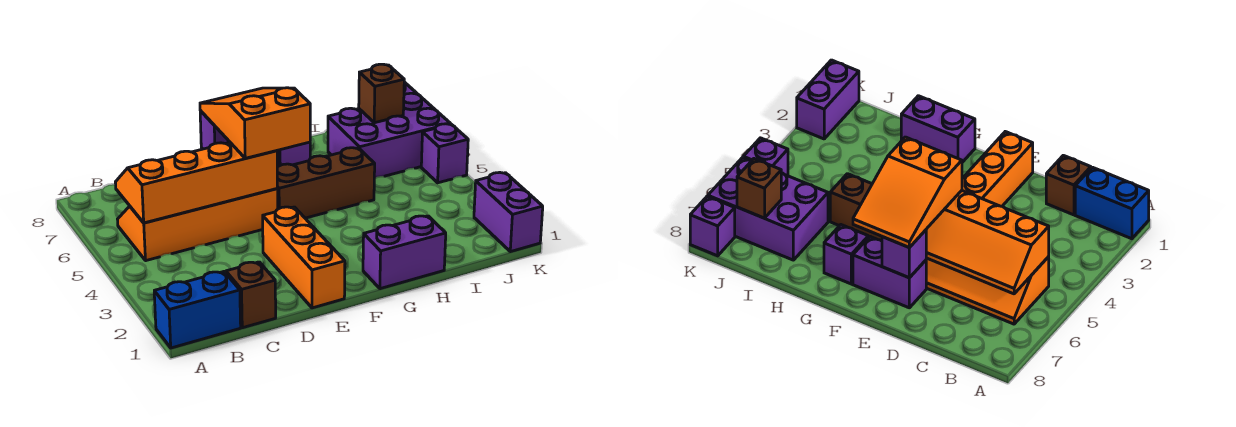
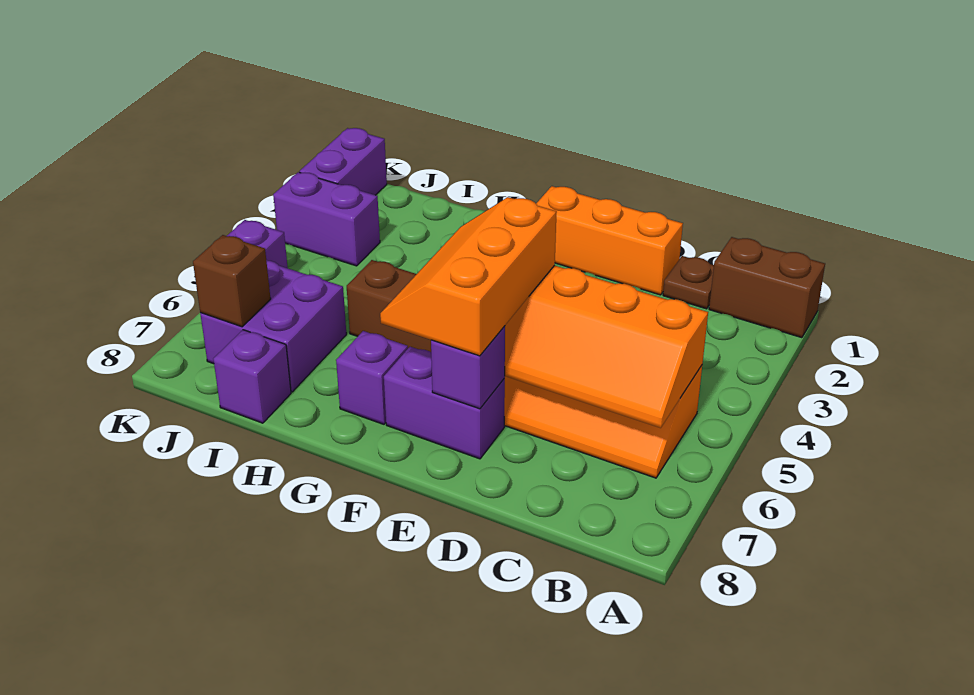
blue brick A1:B1 level 1 -> brown brick A1:B1 level 1
brown brick C1 level 1 -> brown plate C1 level 1
orange brick E1:E3 level 1 -> orange brick D1:F1 level 1
orange slope E5:F7 level 3 top 5 -> orange slope E5:F7 level 3 top E
purple brick G1:H1 level 1 -> purple brick J3:K3 level 1
purple brick I6:K7 level 1 -> purple brick I6:J7 level 1
purple brick K8 level 1 -> purple brick I8 level 1

